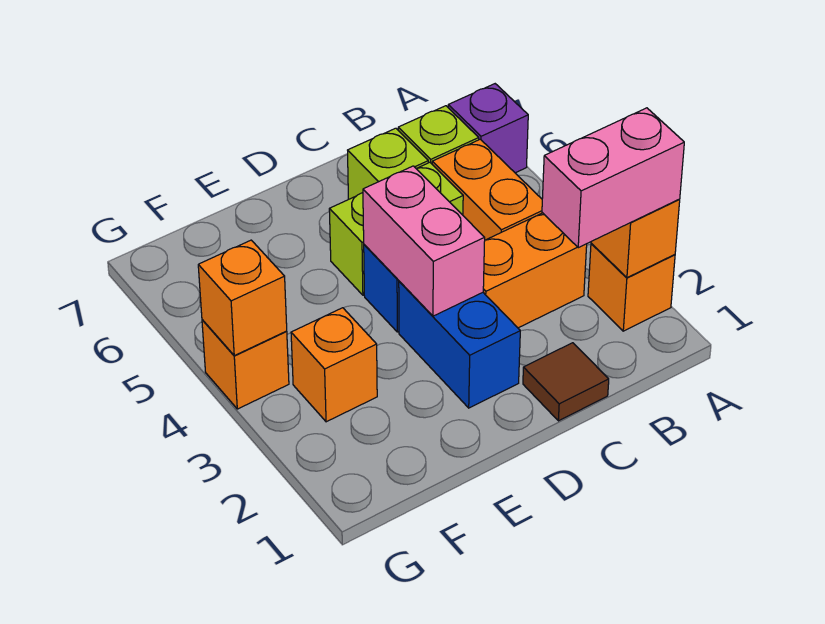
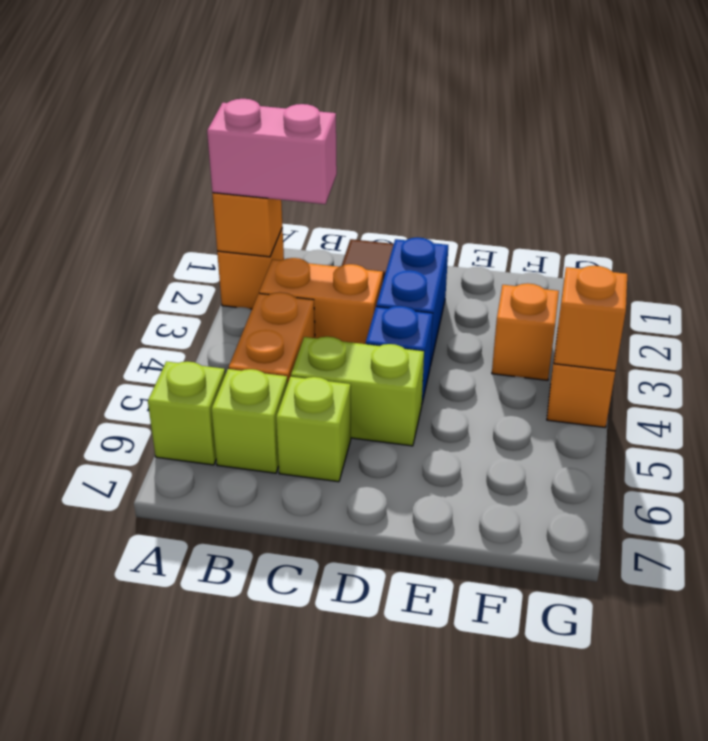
purple brick A6 level 1 -> lime brick A6 level 1
pink brick D3:D4 level 2 -> none

